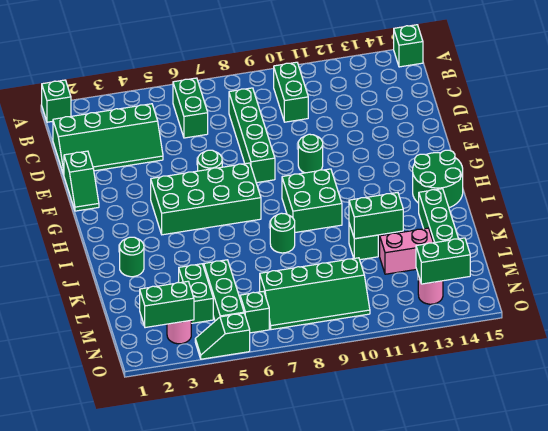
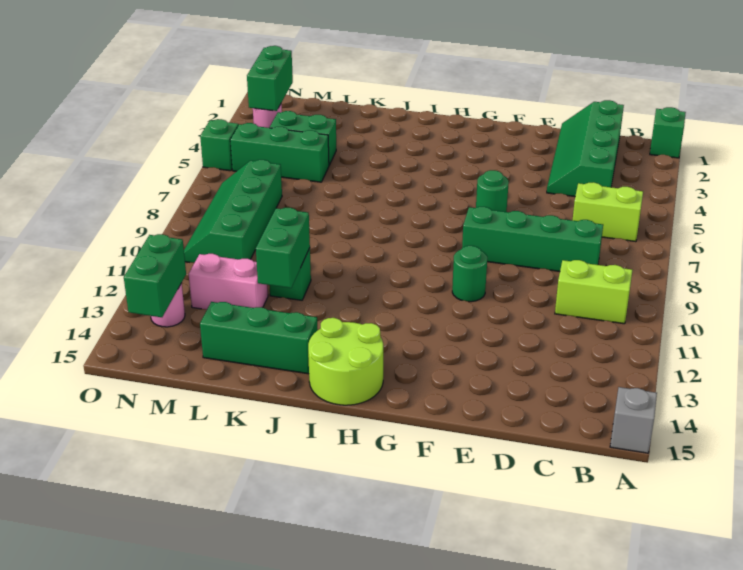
green brick A15 level 1 -> grey brick A15 level 1
green brick B6:C6 level 1 -> lime brick B6:C6 level 1
green brick B10:C10 level 1 -> lime brick B10:C10 level 1
green slope E1:F1 level 1 top E -> none
green brick G4:H7 level 1 -> none
green brick H9:I10 level 1 -> none
green round brick H14:I15 level 1 -> lime round brick H14:I15 level 1
green round brick J2 level 1 -> none
green round brick J8 level 1 -> none
pink brick L12:L13 level 1 -> pink brick L12:M12 level 1
green brick N6 level 1 -> none

